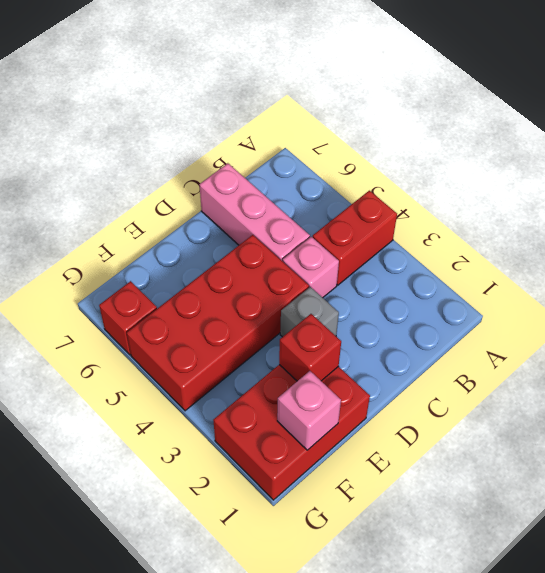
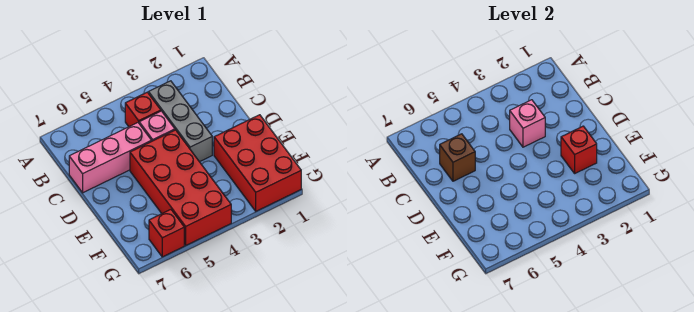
red brick A4:B4 level 1 -> red brick B4 level 1
none -> brown brick C6 level 2
grey brick D3 level 1 -> grey brick B3:D3 level 1
pink brick F1 level 2 -> pink brick C3 level 2

